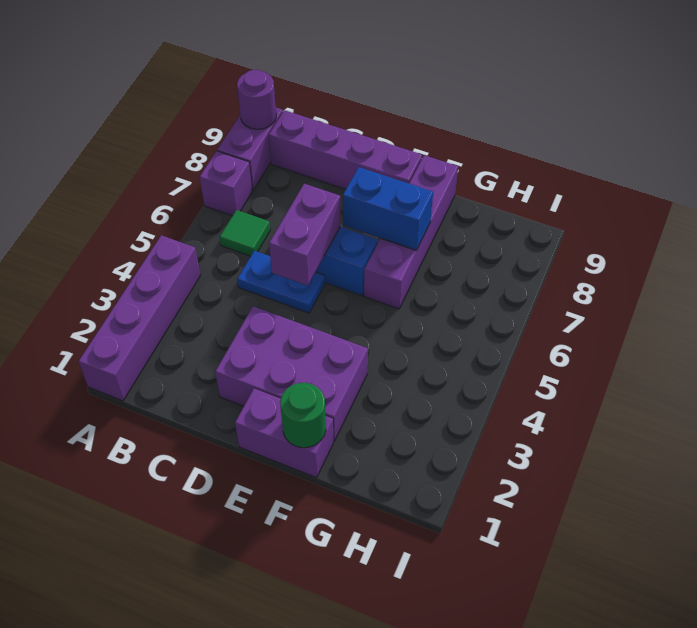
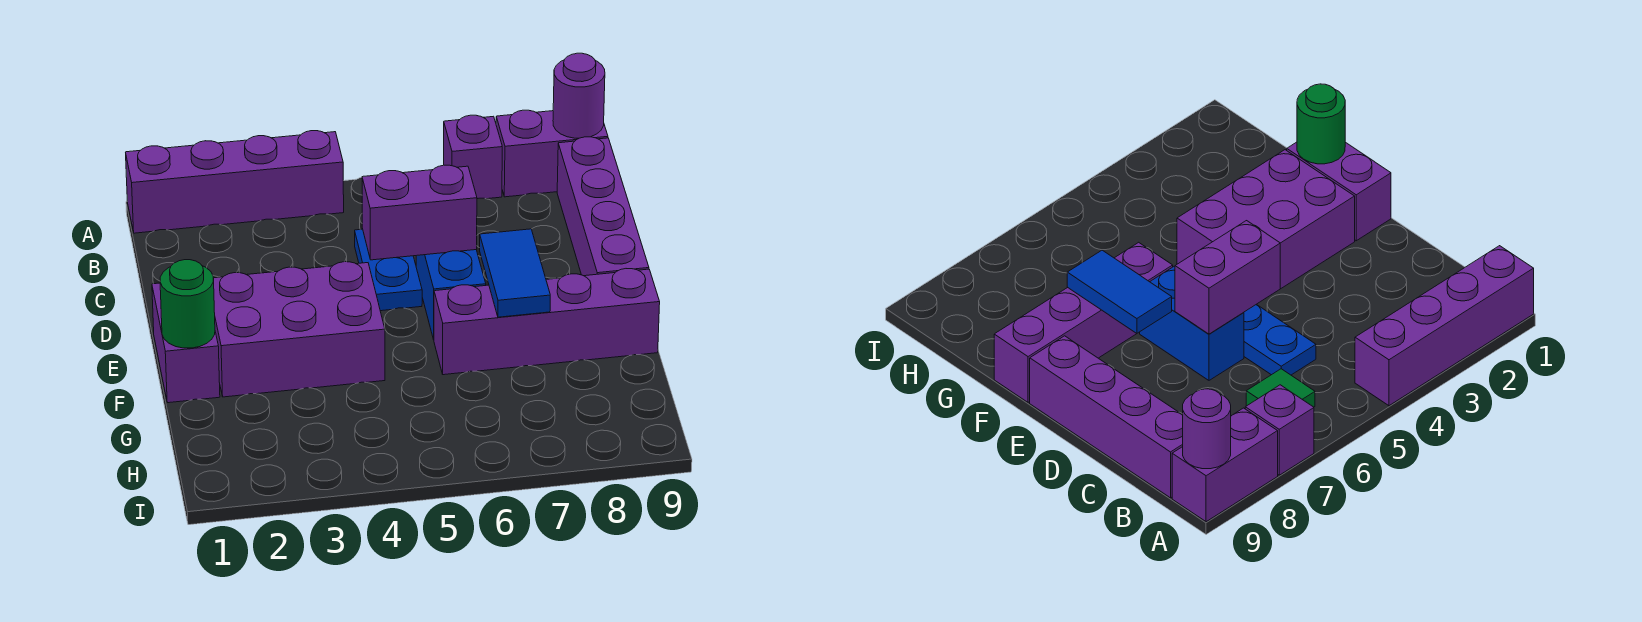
purple brick D2:F3 level 1 -> purple brick E2:F4 level 1
blue brick E7:F7 level 2 -> blue tile E7:F7 level 2

